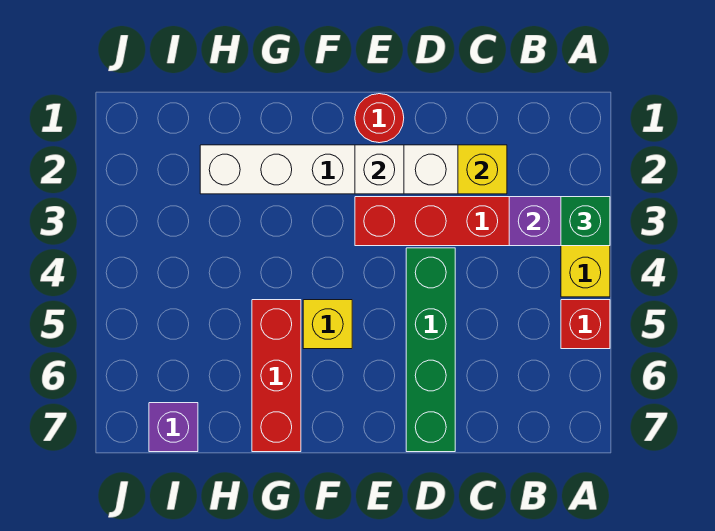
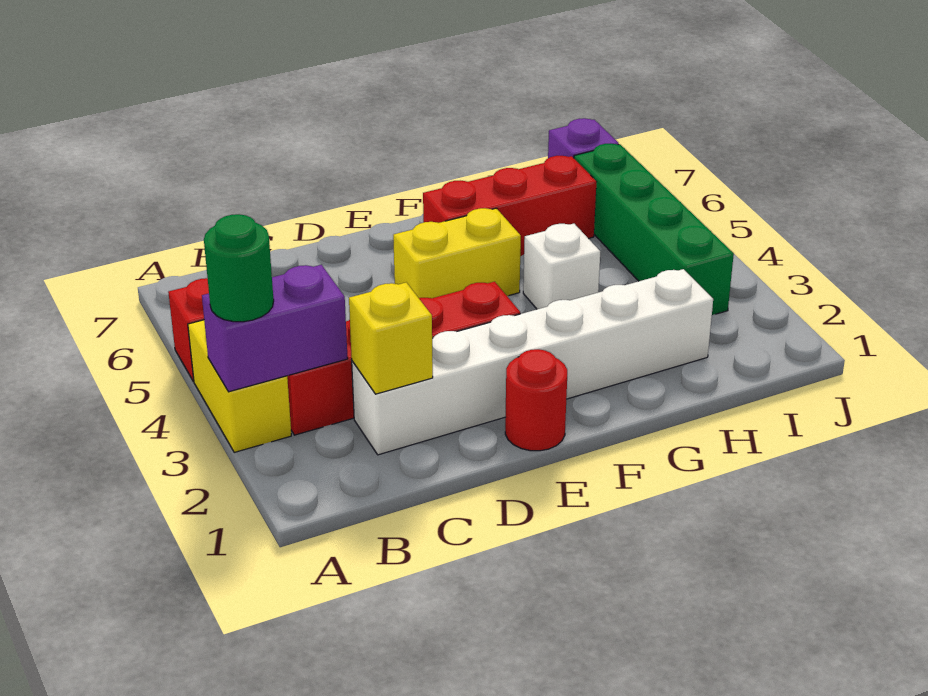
green brick A3 level 3 -> green round brick A3 level 3
green brick D4:D7 level 1 -> green brick I3:I6 level 1
white brick E2 level 2 -> white brick G4 level 1
yellow brick F5 level 1 -> yellow brick E5:F5 level 1
red brick G5:G7 level 1 -> red brick F6:H6 level 1

